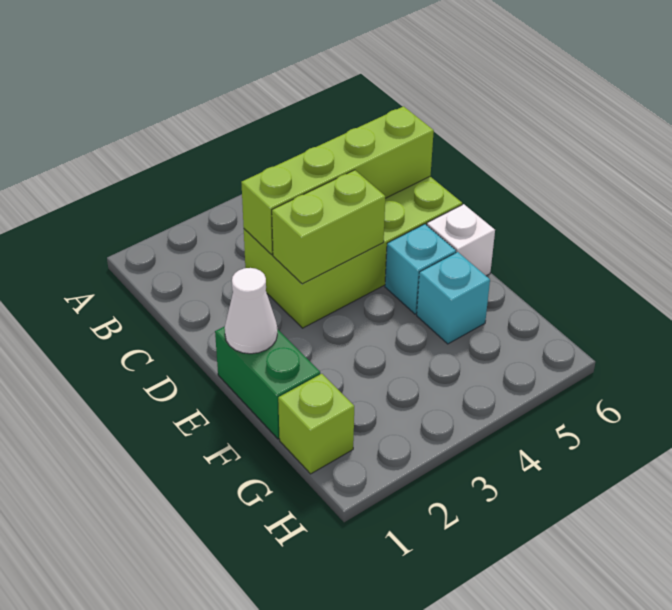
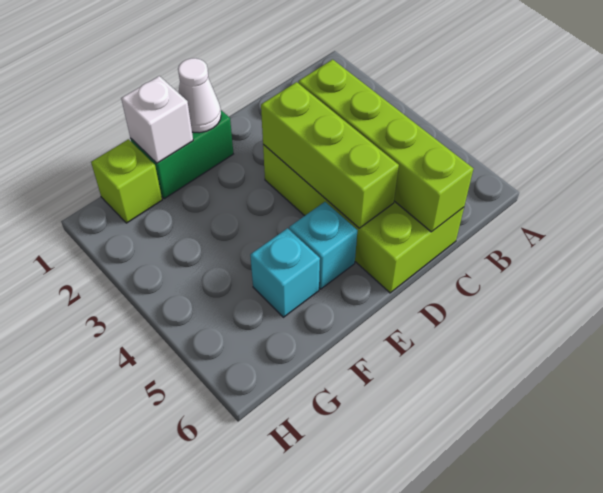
lime brick D3:D4 level 2 -> lime brick D3:D5 level 2
white brick E6 level 1 -> white brick F1 level 2

